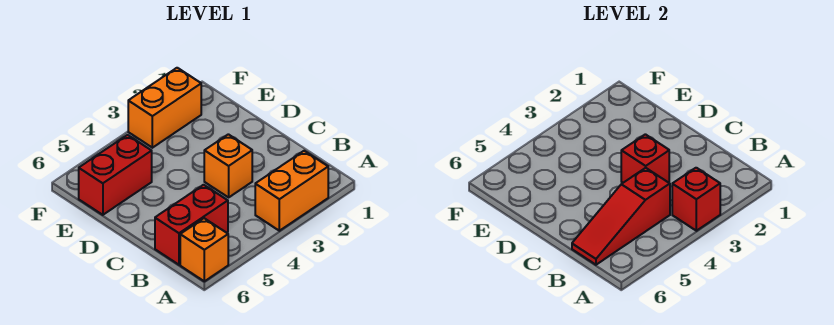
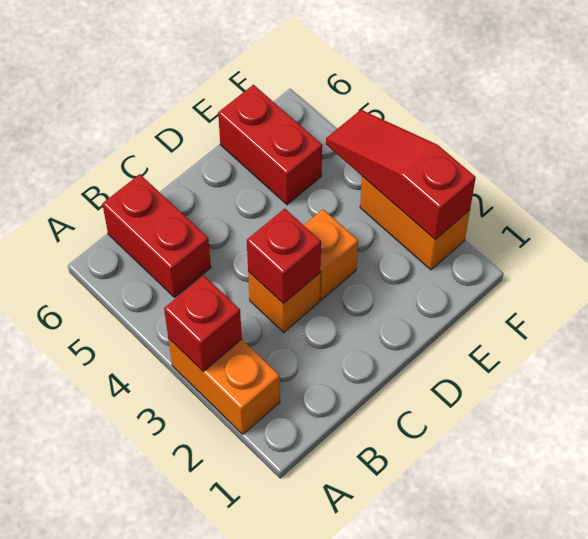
orange brick A6 level 1 -> orange brick D3 level 1
red slope B4:B6 level 2 top 4 -> red slope F2:F4 level 2 top 2

